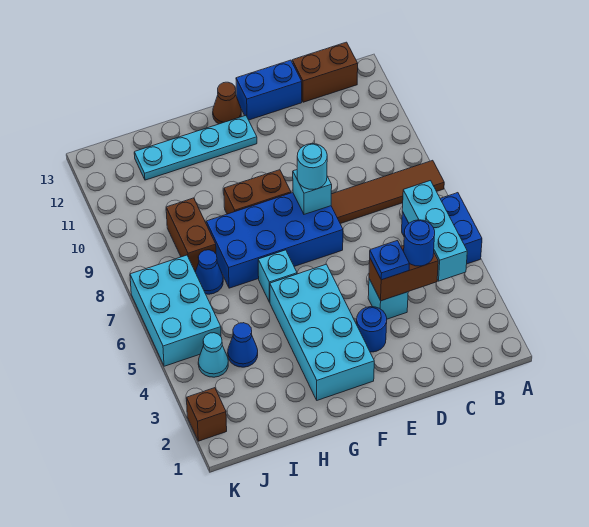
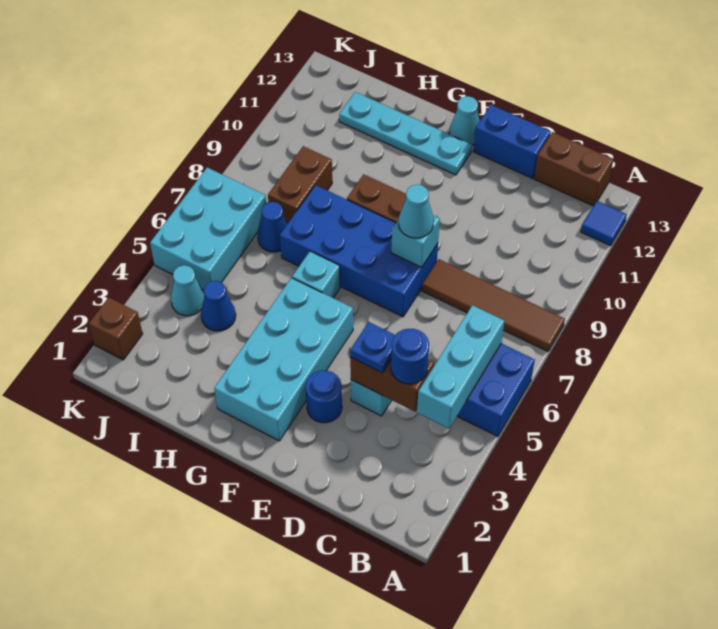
none -> blue tile A12 level 1
cyan round brick E8 level 3 -> cyan cone E8 level 3
brown cone F13 level 1 -> cyan cone F13 level 1

